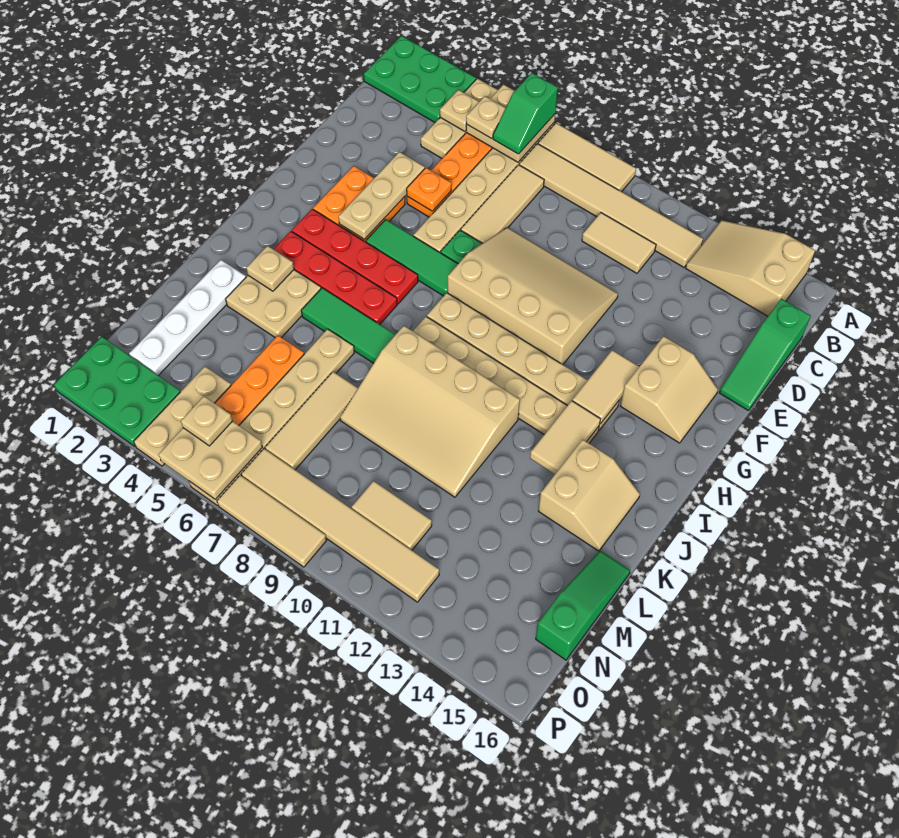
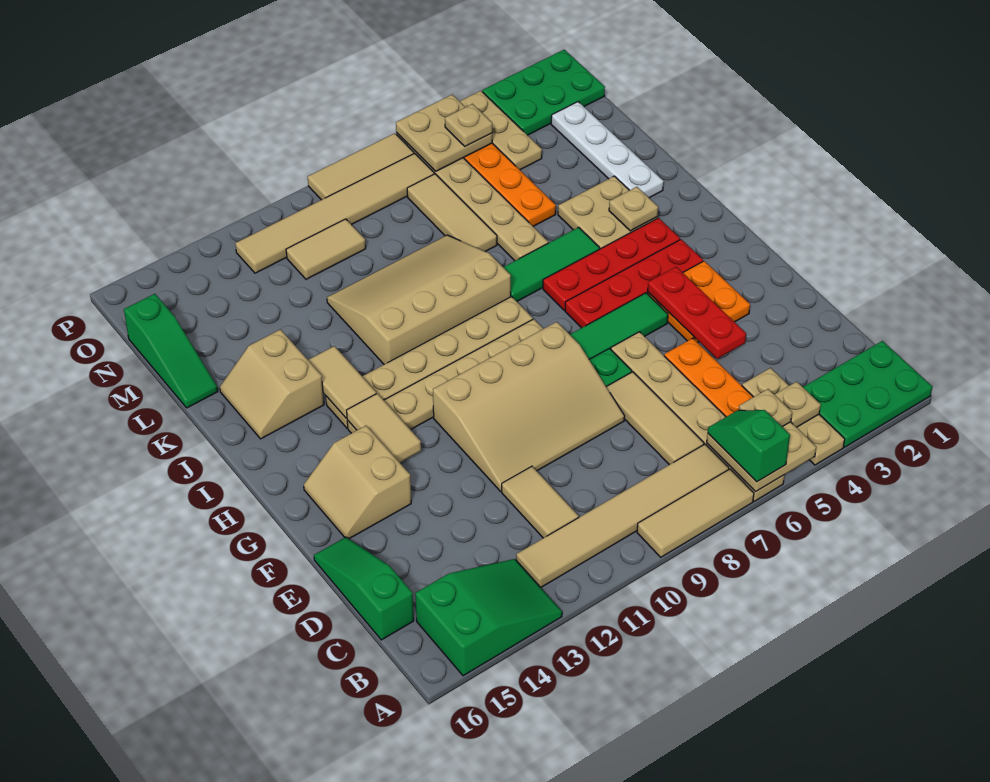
tan slope A13:B15 level 1 top 15 -> green slope A13:B15 level 1 top 15
tan tile C10:C11 level 1 -> tan tile C11:D11 level 1
tan plate E4:G4 level 2 -> red plate E4:G4 level 2
orange plate E5 level 2 -> none

